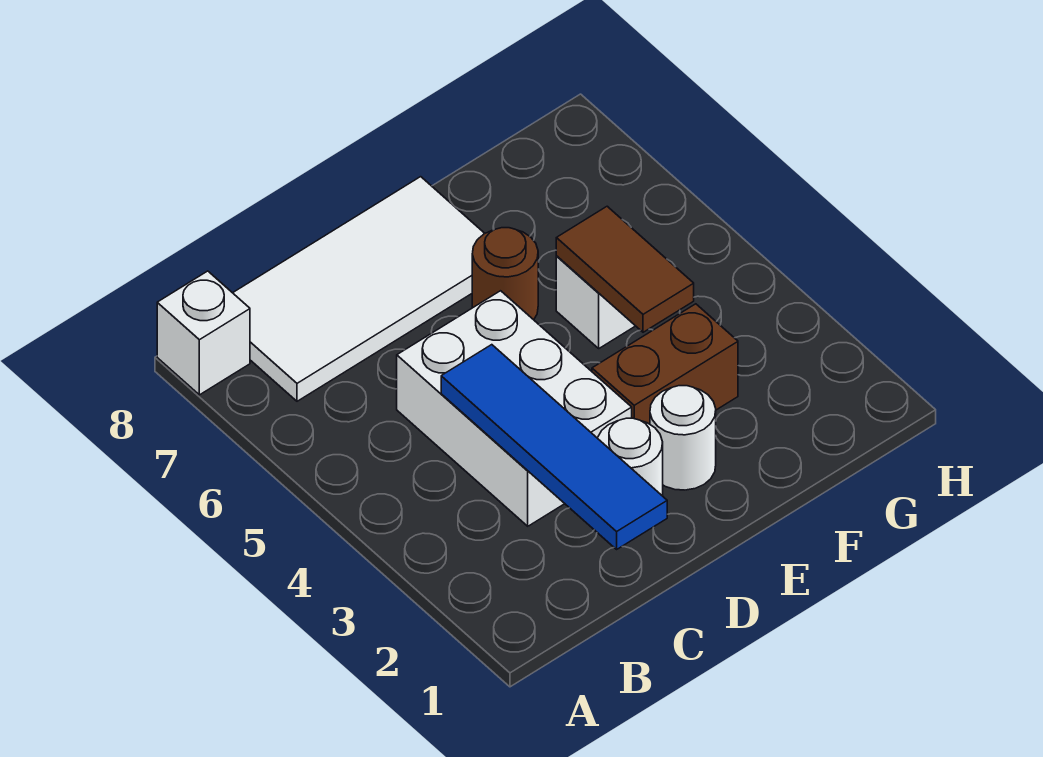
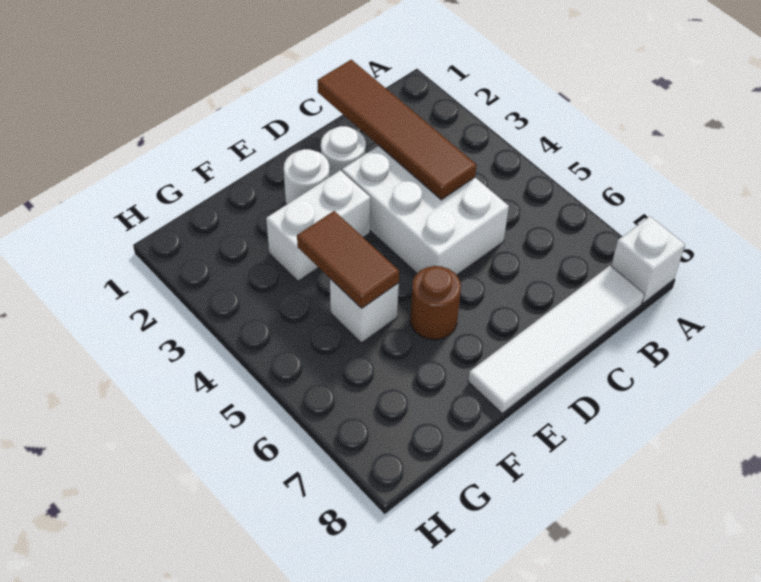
white tile B7:E8 level 1 -> white tile B8:E8 level 1
blue tile C1:C4 level 2 -> brown tile C1:C4 level 2
brown brick E3:F3 level 1 -> white brick E3:F3 level 1

